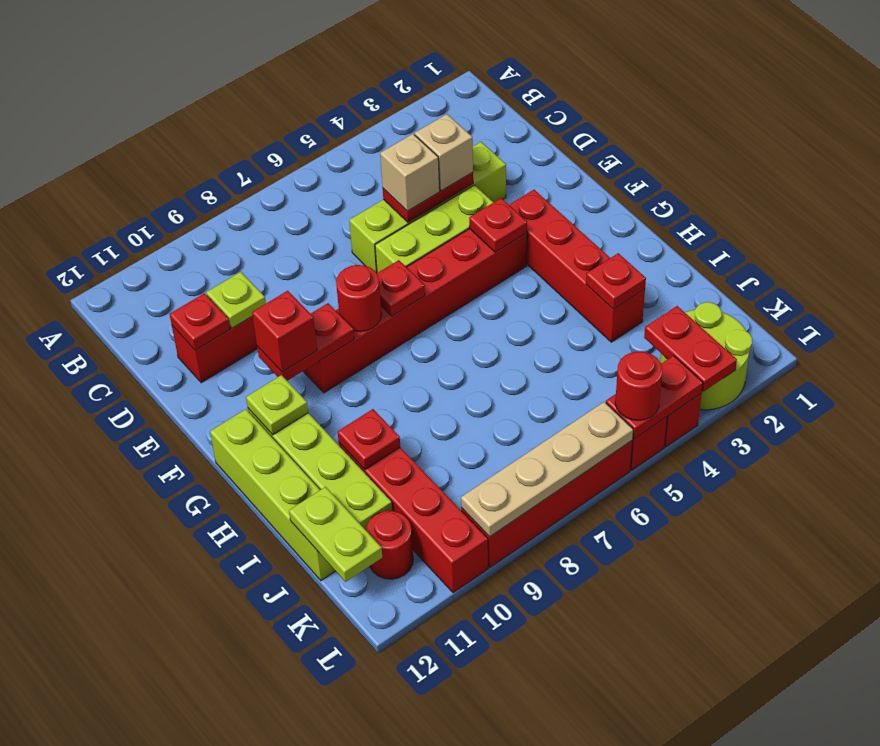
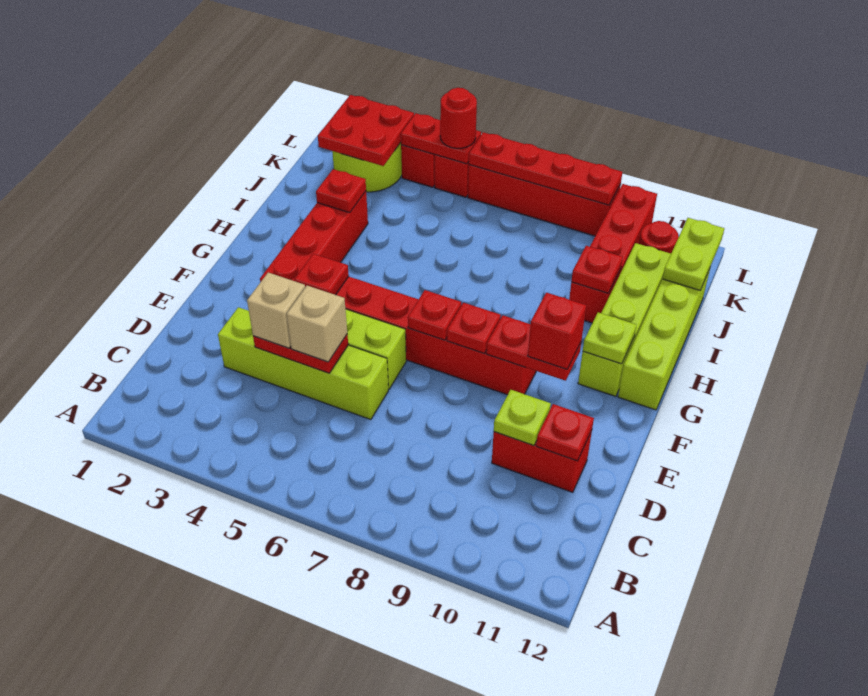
red round brick F8 level 2 -> red plate F8 level 2
red plate K3:L3 level 2 -> red plate K2:L3 level 2
tan plate L6:L9 level 2 -> red plate L6:L9 level 2

